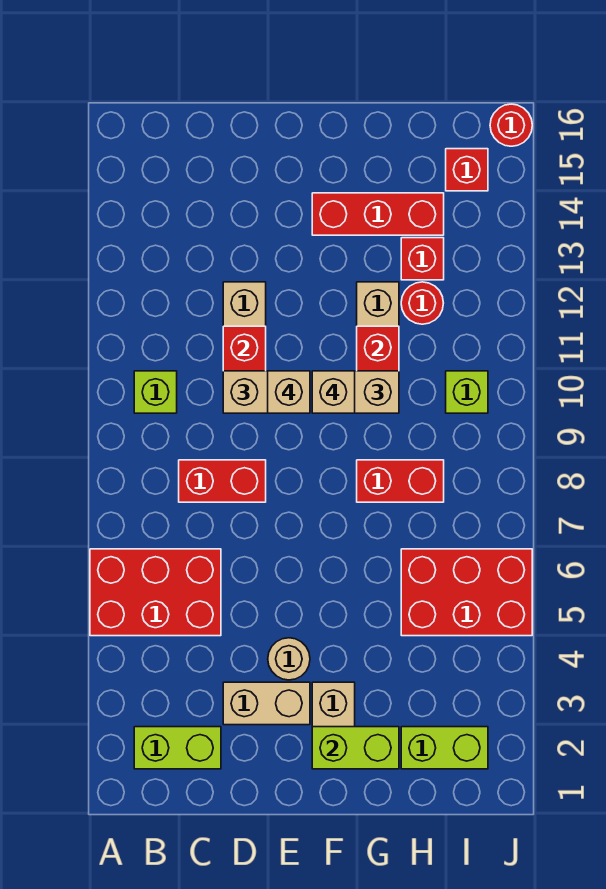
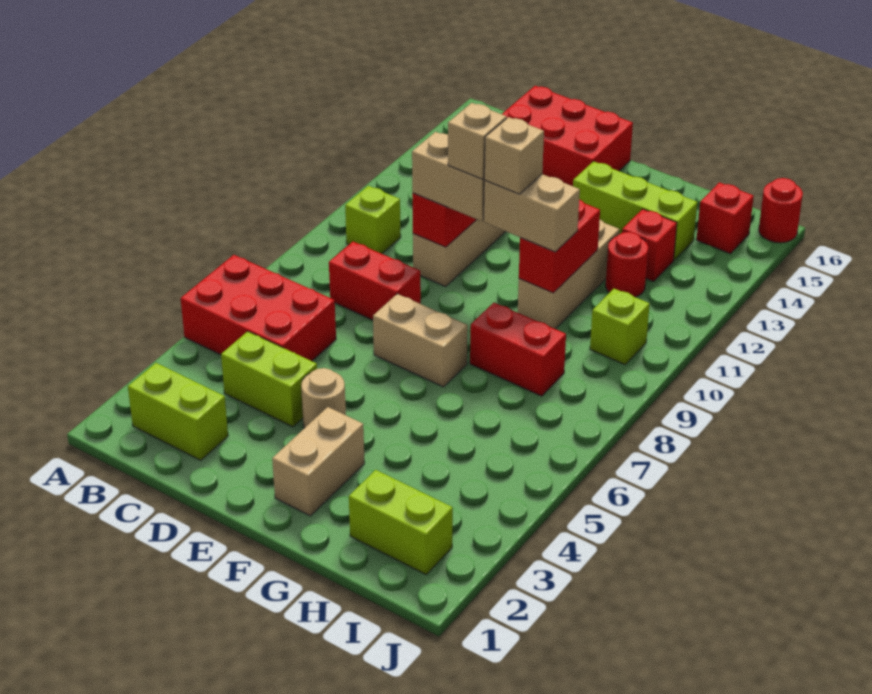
tan brick D3:E3 level 1 -> tan brick E7:F7 level 1
lime brick F2:G2 level 2 -> lime brick C4:D4 level 1
red brick F14:H14 level 1 -> lime brick F14:H14 level 1
red brick H5:J6 level 1 -> red brick C15:E16 level 1

